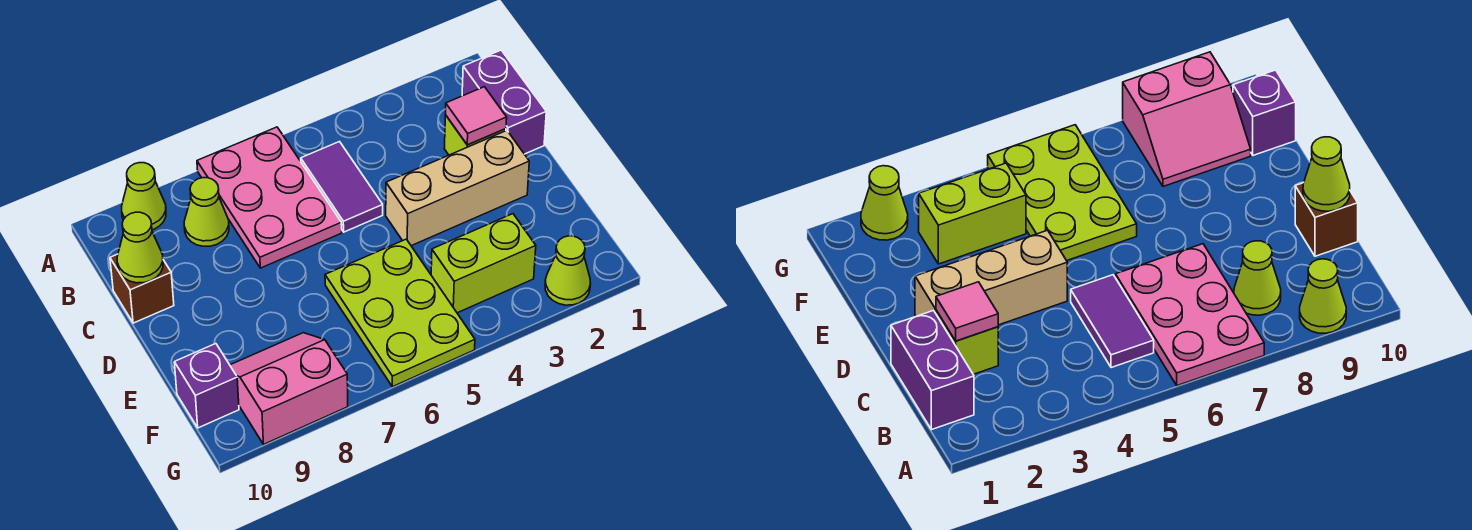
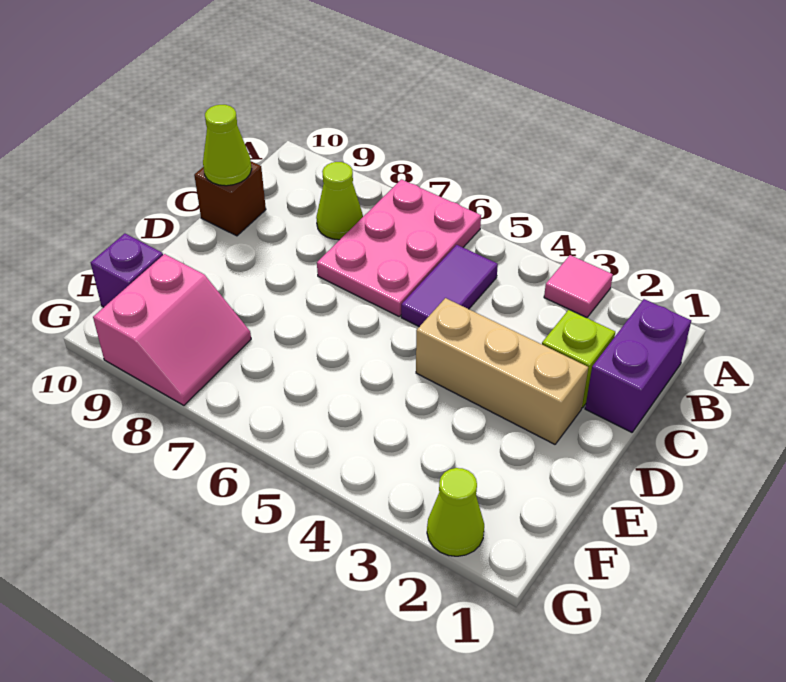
lime cone A9 level 1 -> none
pink tile C2 level 2 -> pink tile A3 level 1
lime plate E5:G6 level 1 -> none
lime brick F3:F4 level 1 -> none
pink slope F8:G9 level 1 top G -> pink slope F8:G9 level 1 top 9

